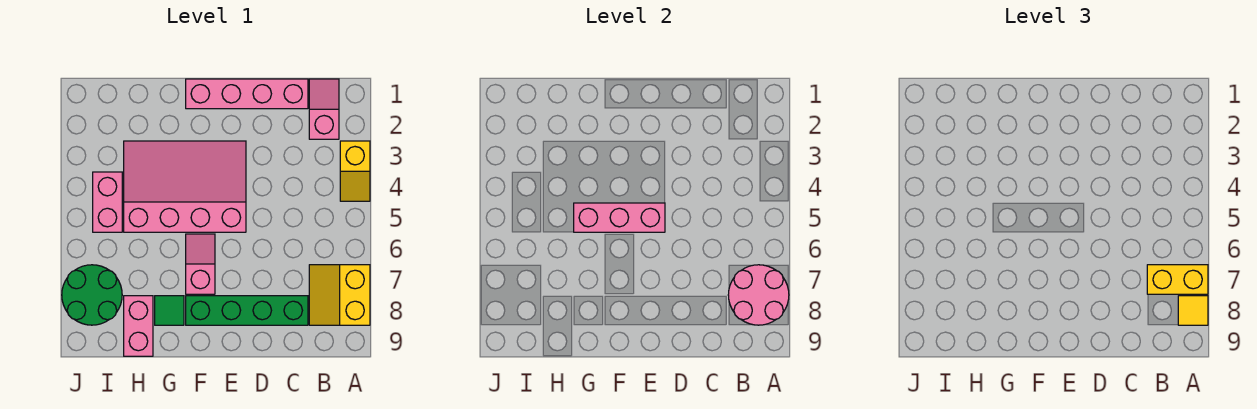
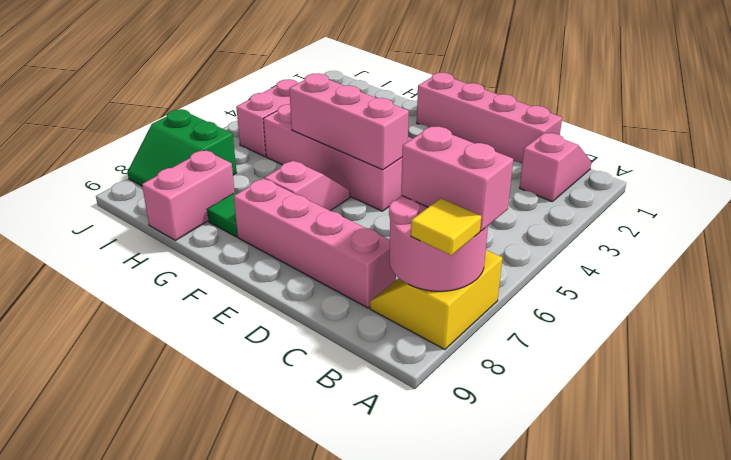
yellow slope A3:A4 level 1 top 3 -> none
yellow brick A7:B7 level 3 -> pink brick A7:B7 level 3
green brick C8:F8 level 1 -> pink brick C8:F8 level 1
green round brick I7:J8 level 1 -> green slope I7:J8 level 1 top 7

